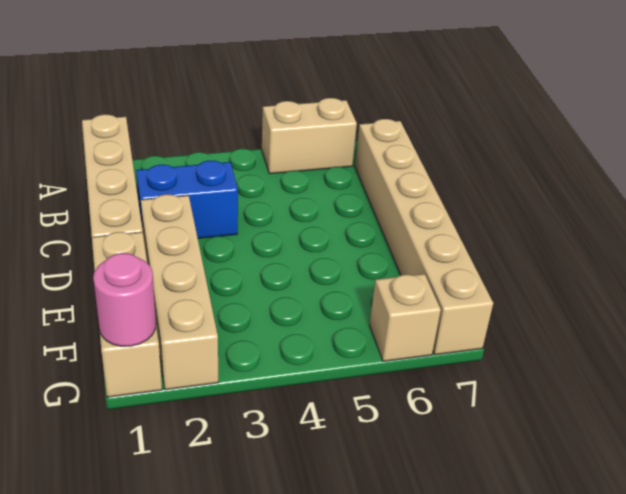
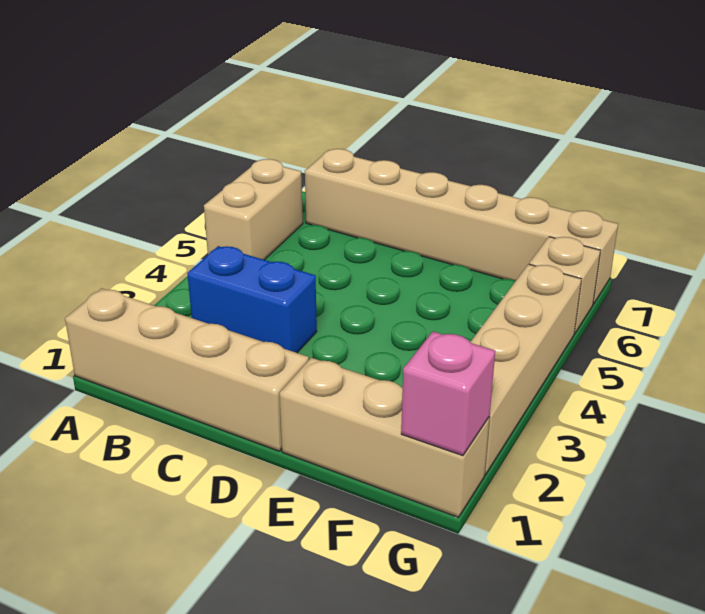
blue brick C2:C3 level 1 -> blue brick B3:C3 level 1
tan brick D2:G2 level 1 -> tan brick G2:G5 level 1
pink round brick G1 level 2 -> pink brick G1 level 2

